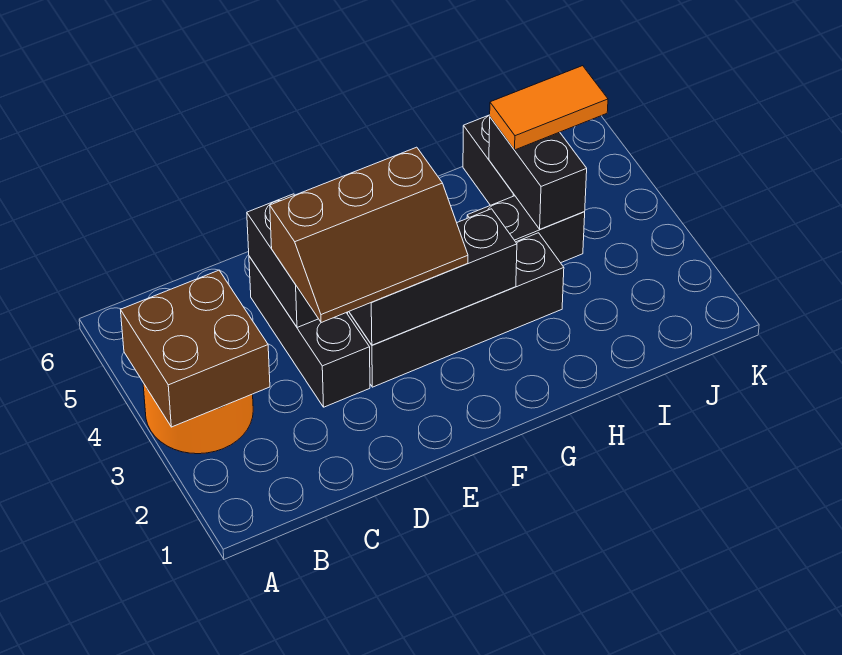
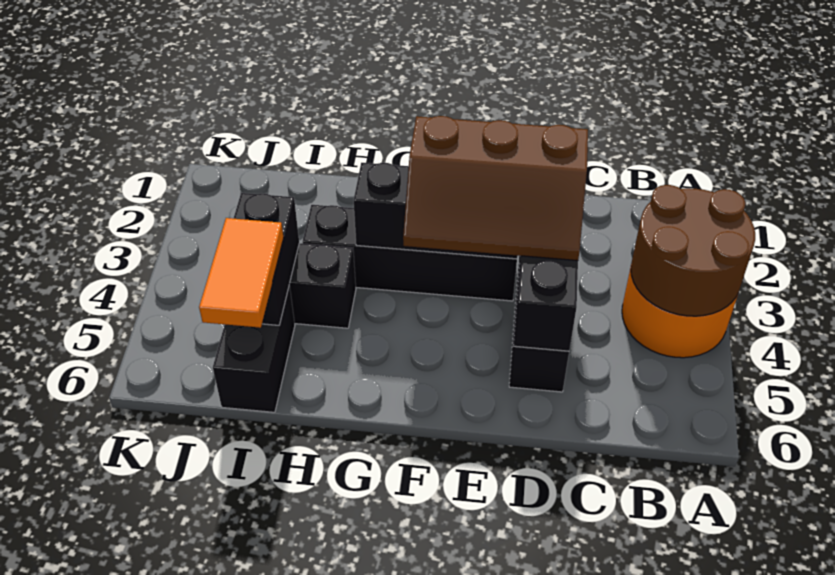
brown brick A3:B4 level 2 -> brown round brick A3:B4 level 2
brown slope D3:F4 level 3 top 4 -> brown slope D3:F4 level 3 top 3
orange tile I5:J5 level 3 -> orange tile I5:I6 level 3

